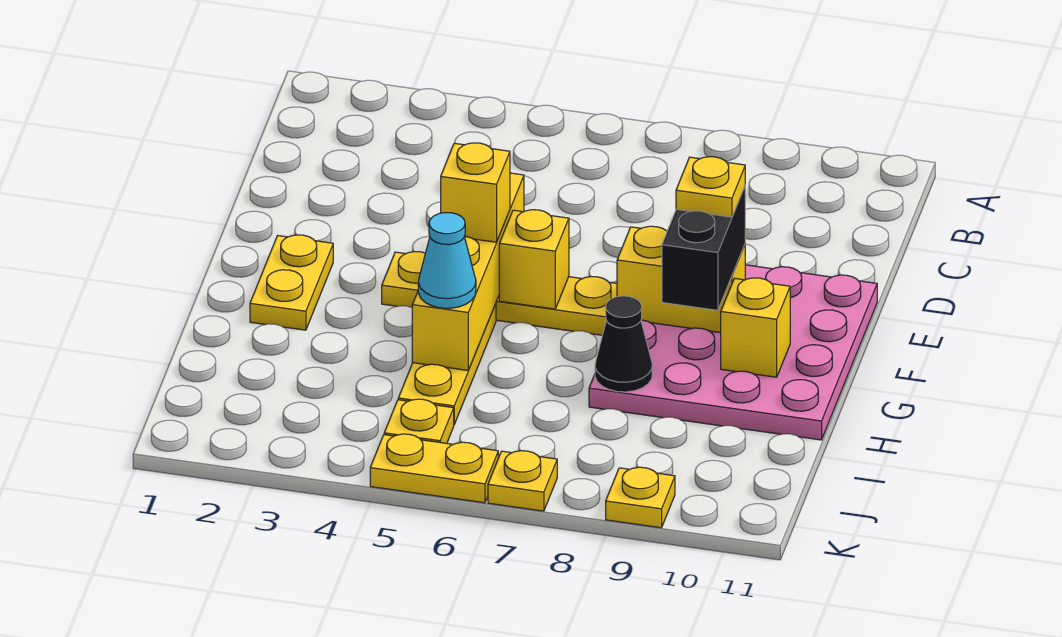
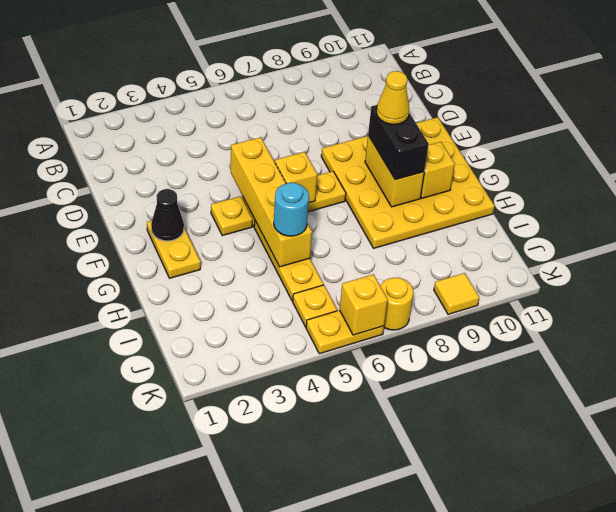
pink plate E8:H11 level 1 -> yellow plate E8:H11 level 1
yellow brick F5 level 3 -> yellow brick K6 level 2
yellow brick F8:F9 level 2 -> yellow brick F9:G9 level 2
yellow plate F9 level 4 -> yellow cone F9 level 4
cyan cone H5 level 3 -> cyan round brick H5 level 3
black cone H8 level 2 -> black cone F2 level 2
yellow plate K7 level 1 -> yellow round brick K7 level 1
yellow plate K9 level 1 -> yellow tile K9 level 1

